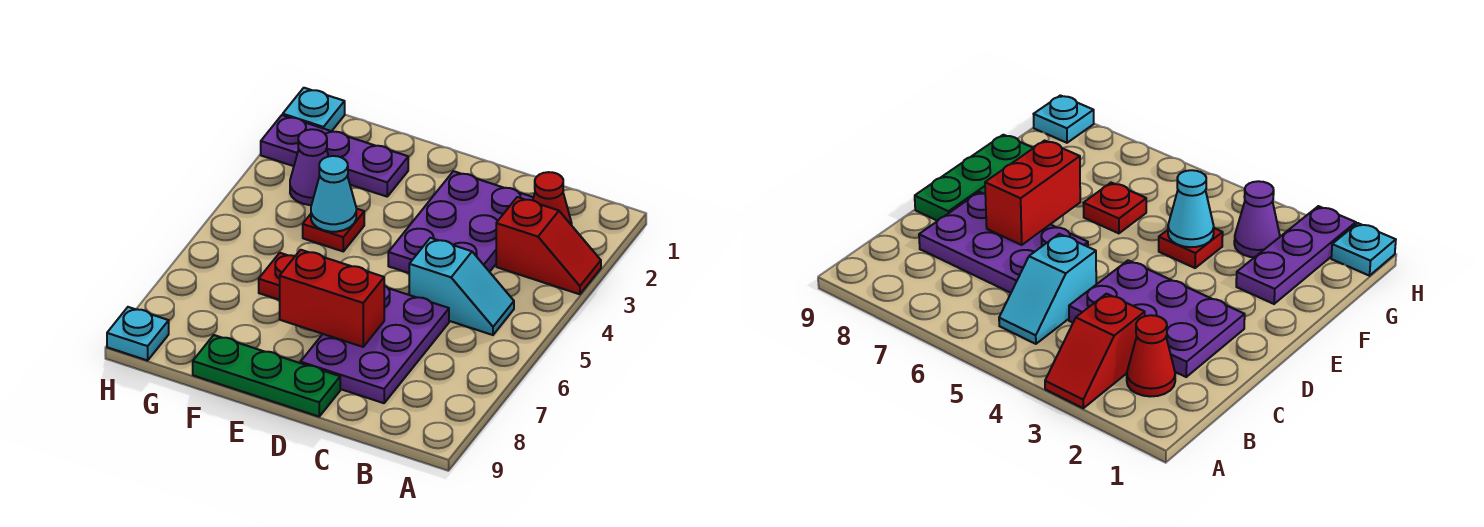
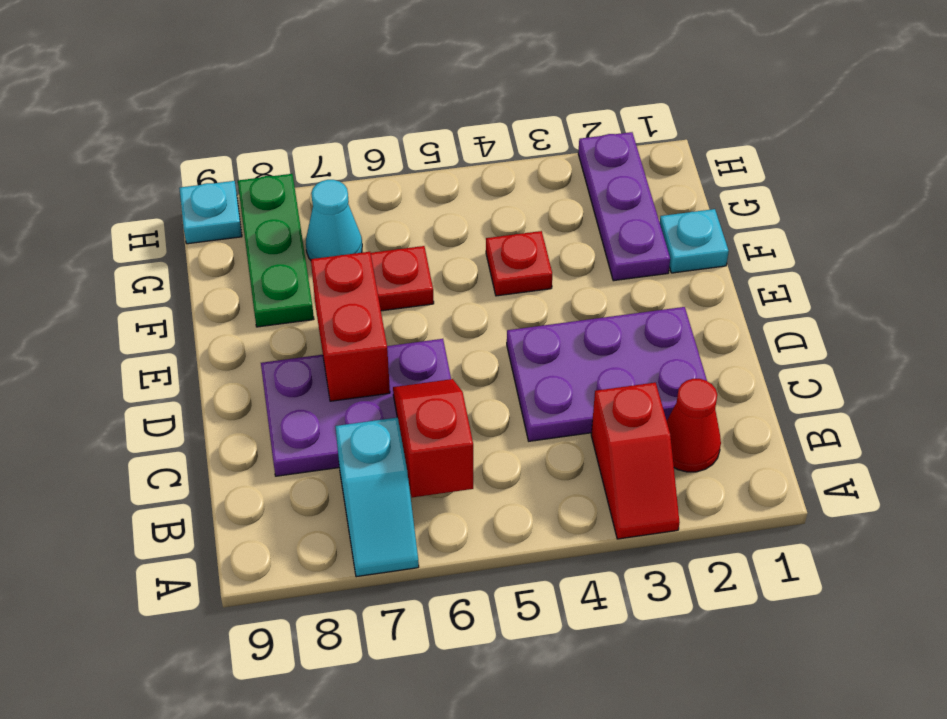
cyan slope B5:C5 level 1 top C -> cyan slope A7:B7 level 1 top B
none -> red slope B6:C6 level 2 top B
green plate D9:F9 level 1 -> green plate F8:H8 level 1
cyan cone F4 level 2 -> cyan cone G7 level 1
purple cone G3 level 1 -> none
cyan plate H1 level 1 -> cyan plate F1 level 1

